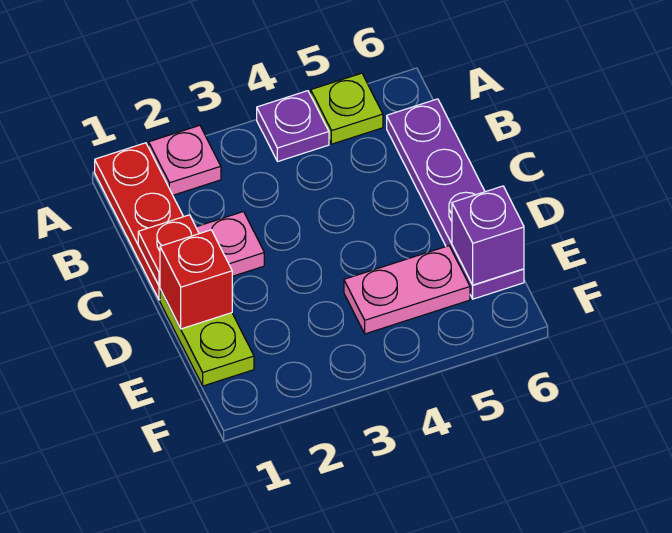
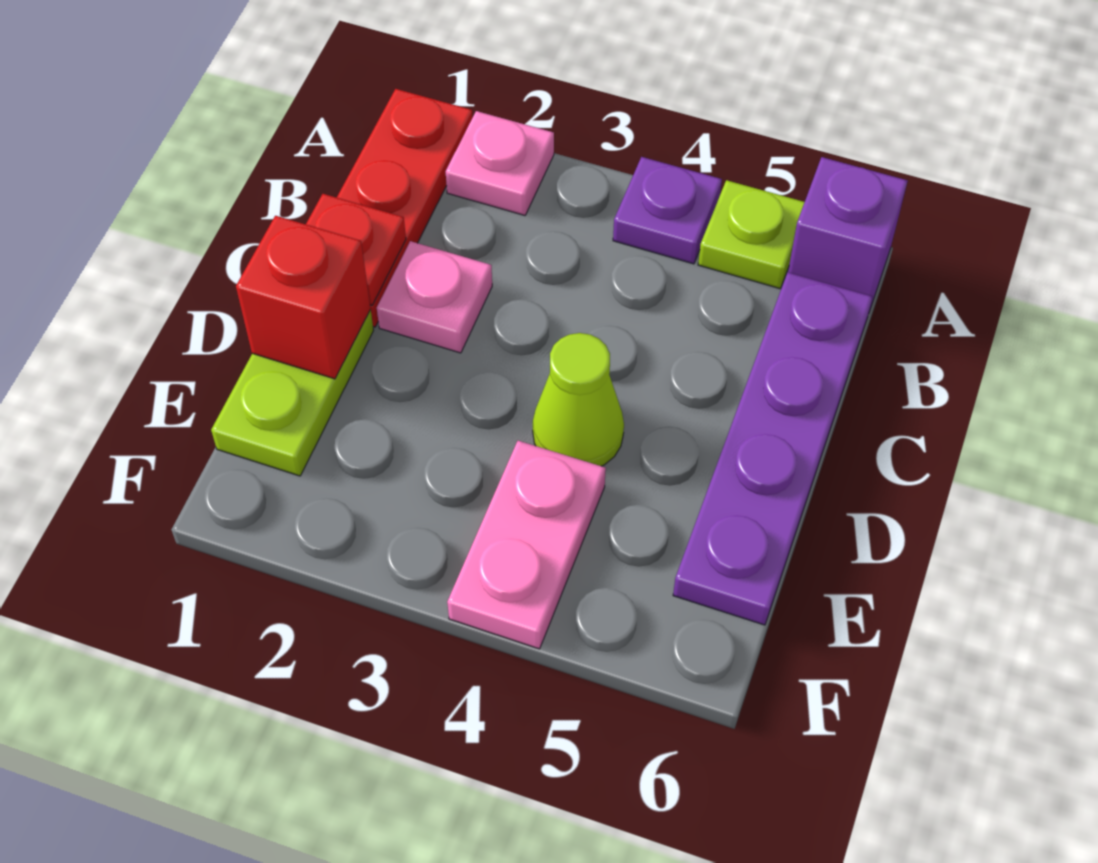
none -> lime cone D4 level 1
pink plate E4:E5 level 1 -> pink plate E4:F4 level 1
purple brick E6 level 2 -> purple brick A6 level 1

